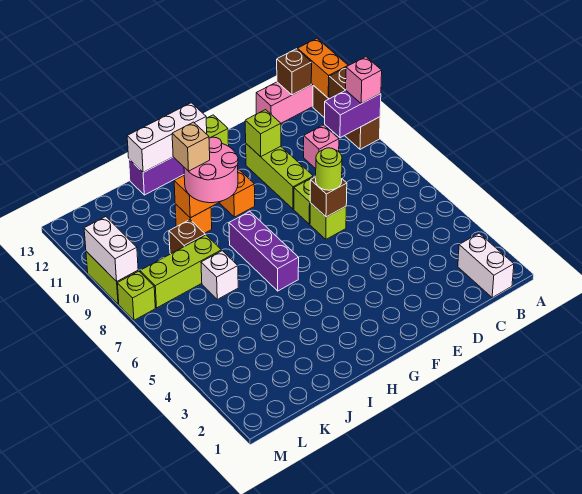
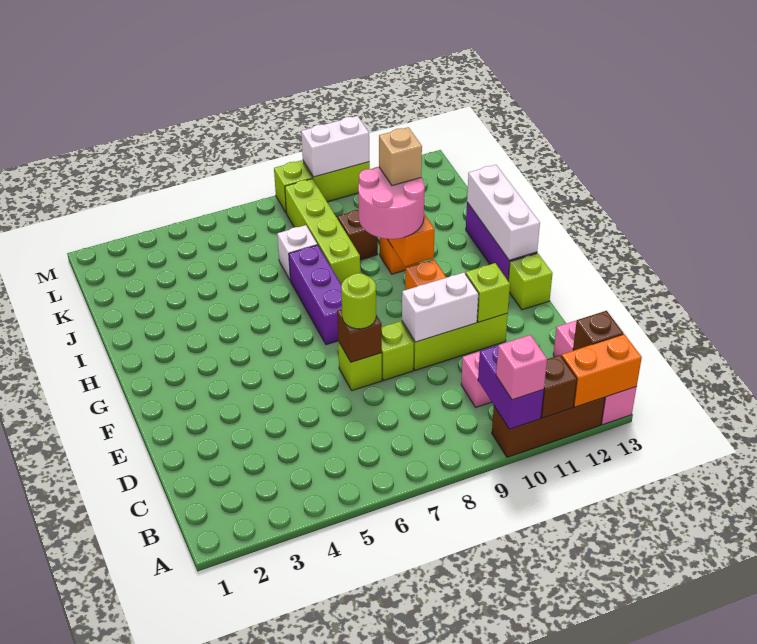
white brick B1:B2 level 1 -> white brick E9:E10 level 2
purple brick H6:H8 level 1 -> purple brick G7:I7 level 1
lime brick J8:L8 level 1 -> lime brick I8:L8 level 1

